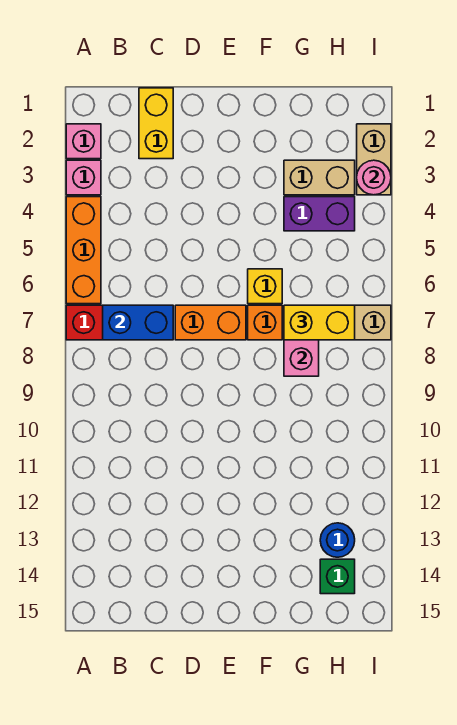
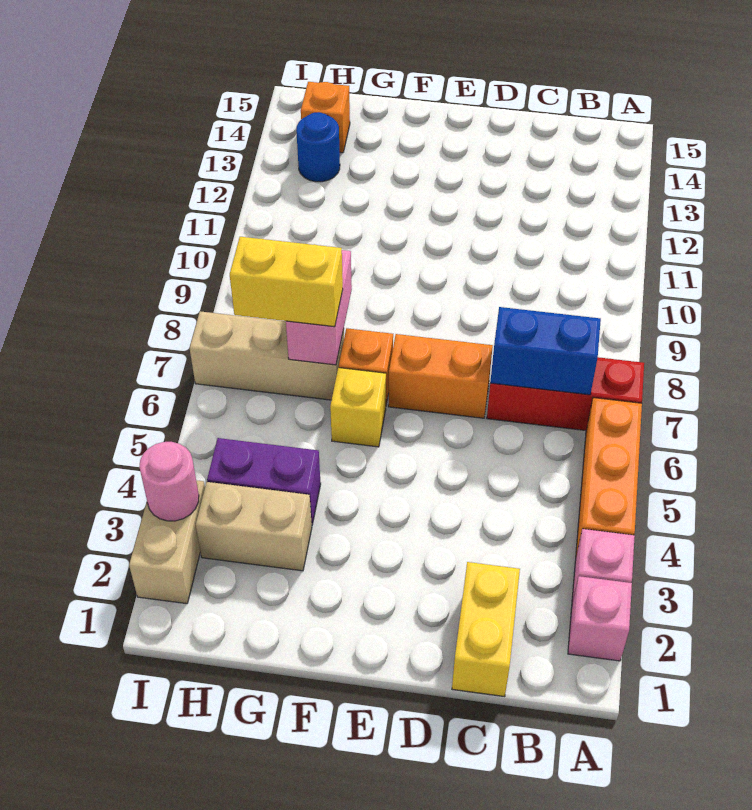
green brick H14 level 1 -> orange brick H14 level 1

